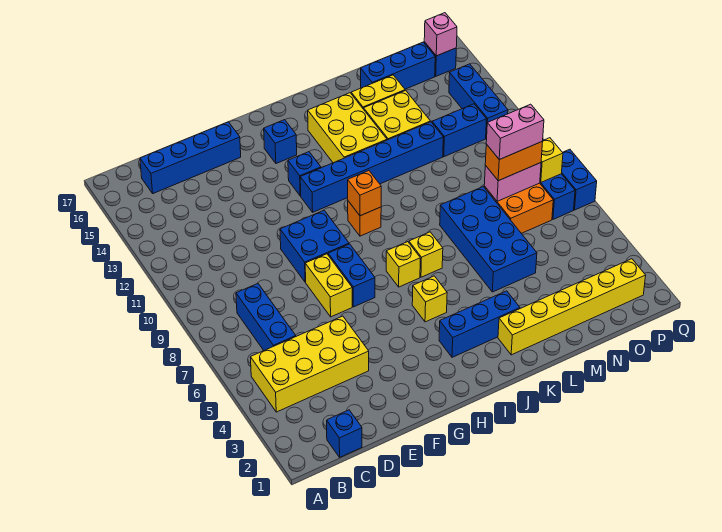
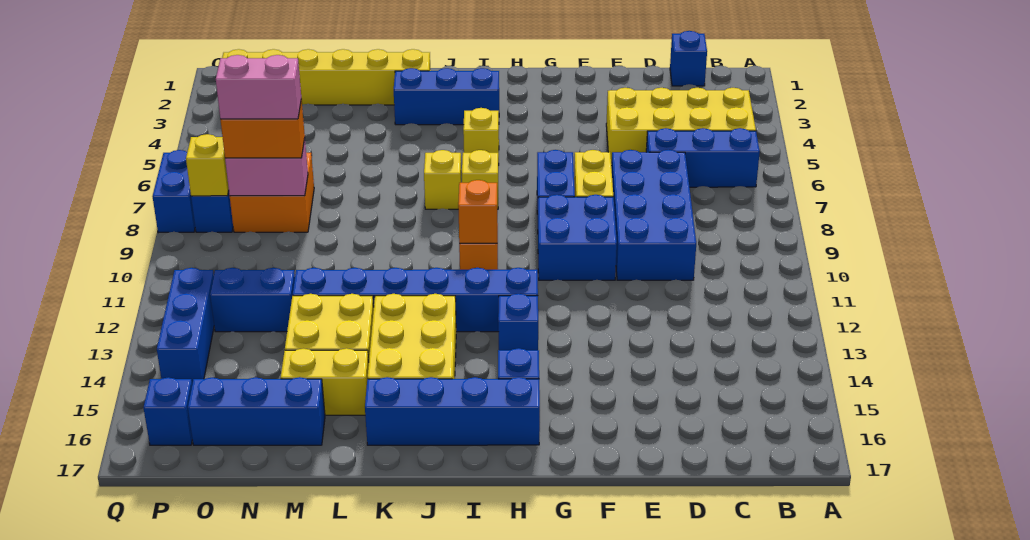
blue brick C6:C8 level 1 -> blue brick B6:D6 level 1
blue brick C16:F16 level 1 -> blue brick H16:K16 level 1
blue brick L5:M8 level 1 -> blue brick D7:E10 level 1
pink brick P16 level 2 -> none

